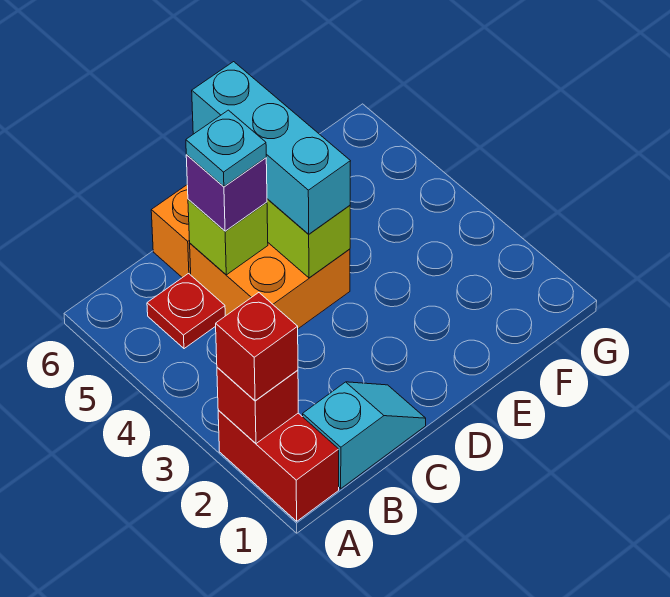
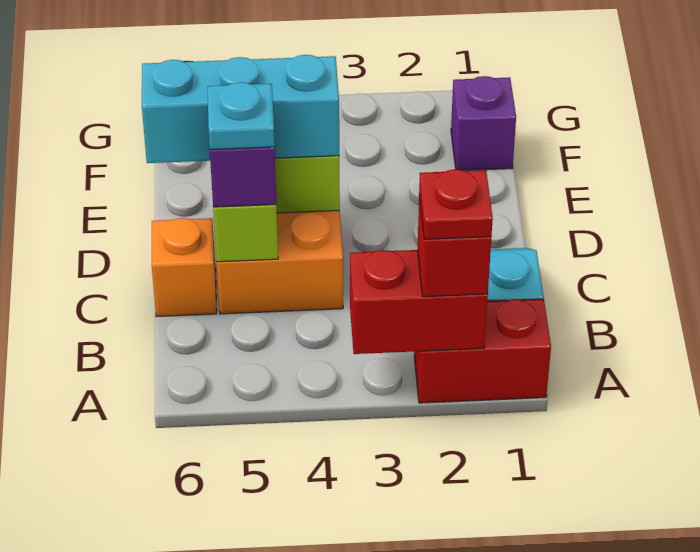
red brick A2 level 2 -> red brick A2:A3 level 2
red plate B5 level 1 -> red plate A2 level 4
none -> purple brick F1 level 1

